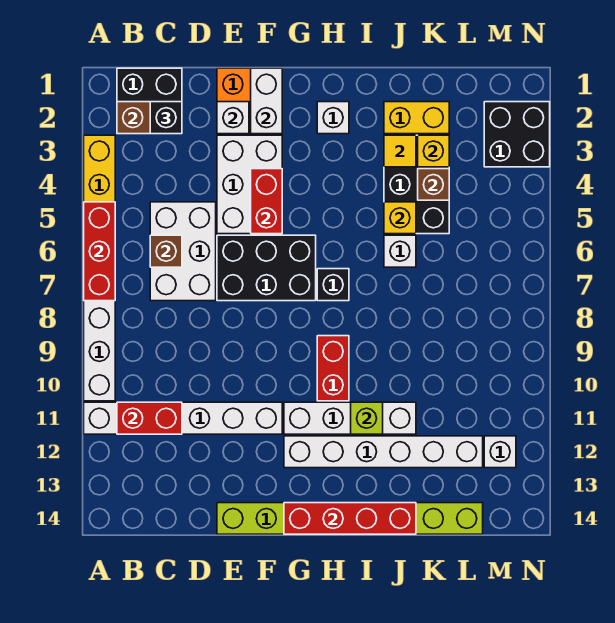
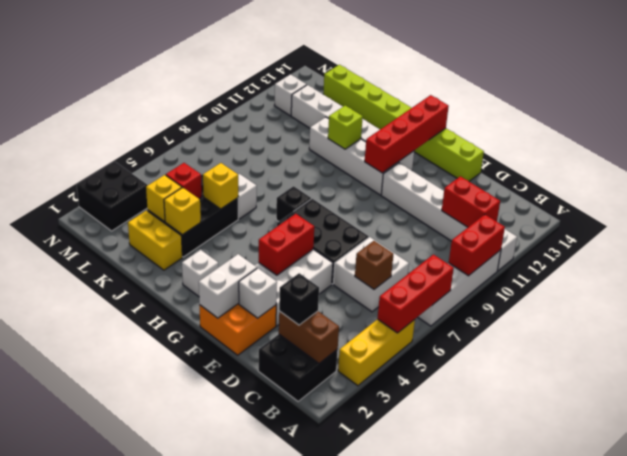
white brick C5:D7 level 1 -> white brick C6:D7 level 1
red brick G14:J14 level 2 -> red brick G11:G14 level 2
red brick H9:H10 level 1 -> red brick A9:A10 level 2
yellow tile J3 level 2 -> yellow brick J3 level 2
brown brick K4 level 2 -> red brick K4 level 2

